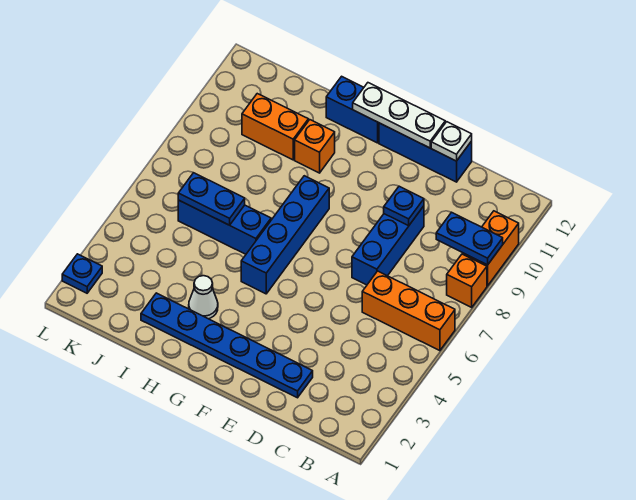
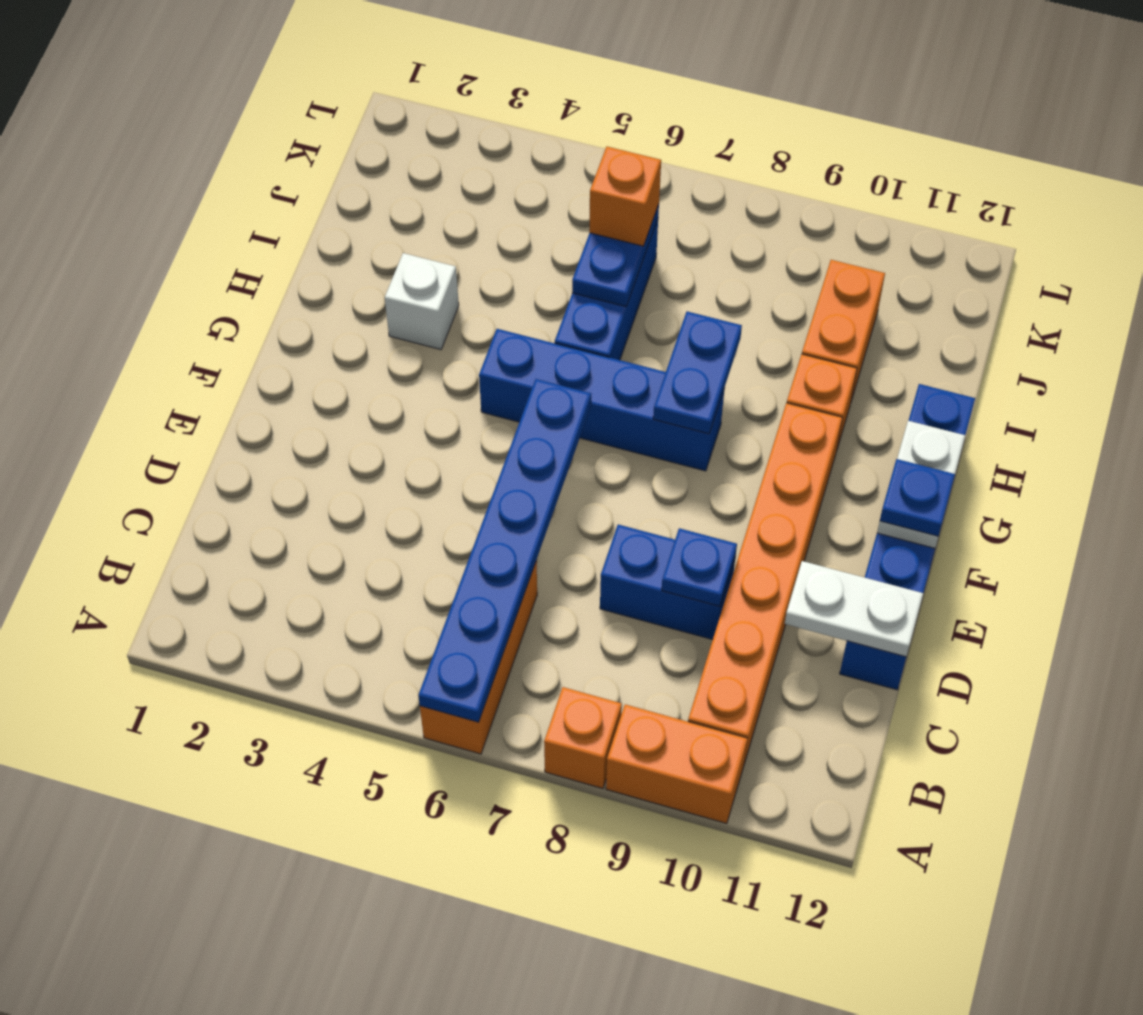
blue plate A9:B9 level 2 -> blue plate G8:H8 level 2
none -> orange brick B10:G10 level 1
blue plate D2:I2 level 1 -> blue plate A6:F6 level 2
blue brick D7:D9 level 1 -> blue brick D8:D9 level 1
white plate D12 level 2 -> white plate D11:D12 level 2
white plate E12:G12 level 2 -> white plate F12:G12 level 2
white cone H3 level 1 -> white brick H3 level 1
none -> orange brick J6 level 3
blue plate L2 level 1 -> blue plate F12 level 3

